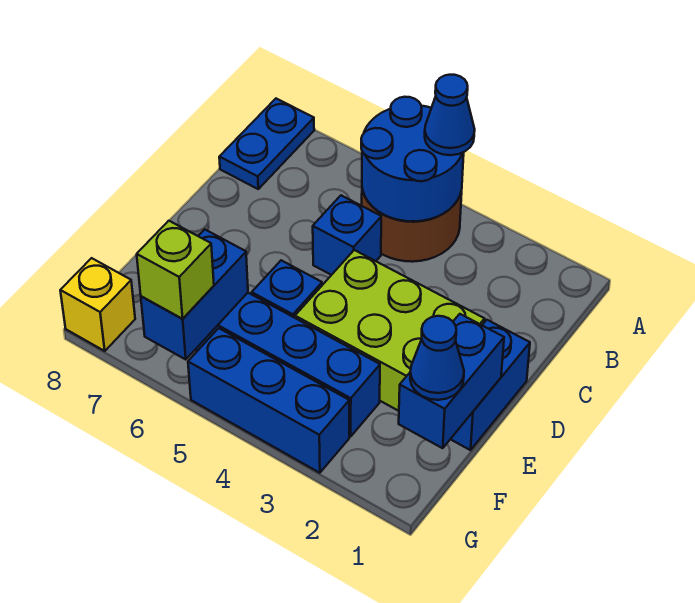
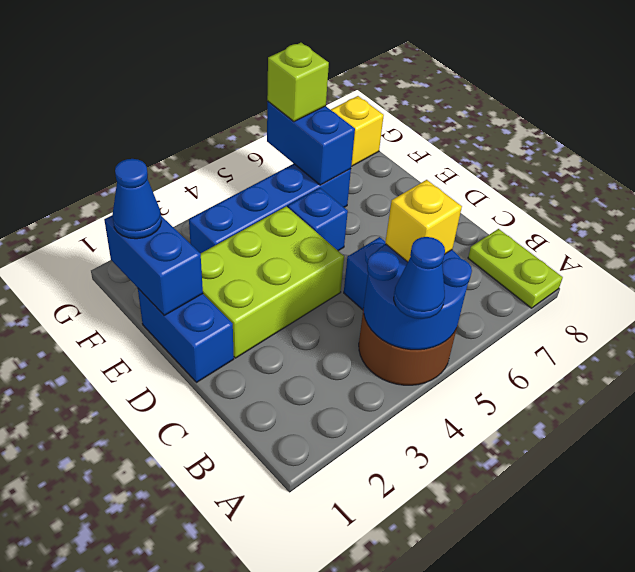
blue plate A8:B8 level 1 -> lime plate A8:B8 level 1
none -> yellow brick B5 level 3
blue brick G3:G5 level 1 -> none

